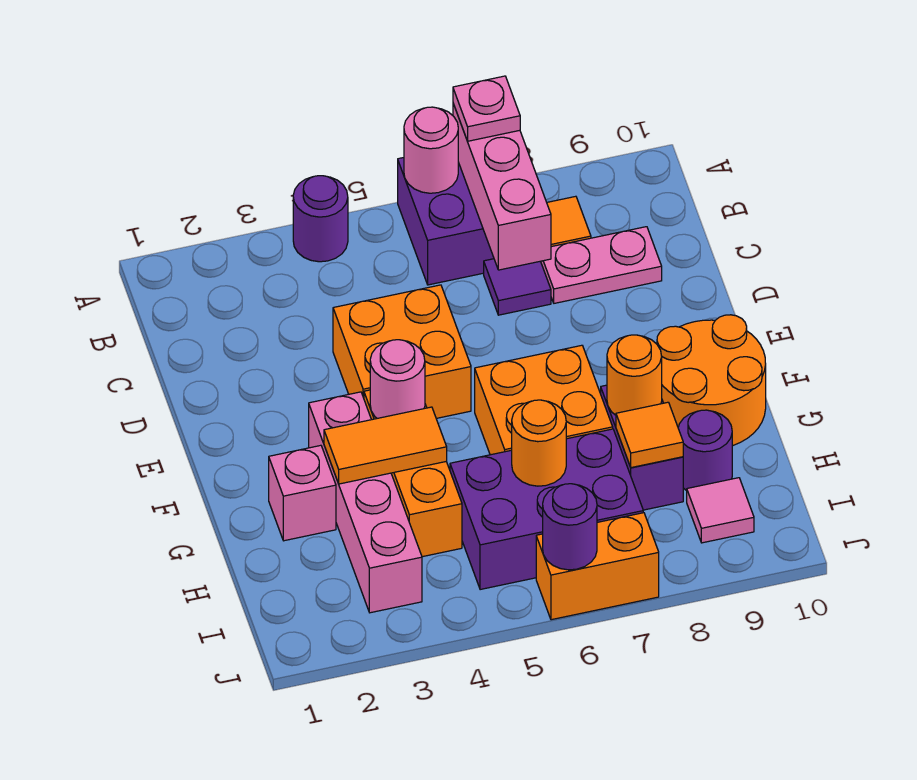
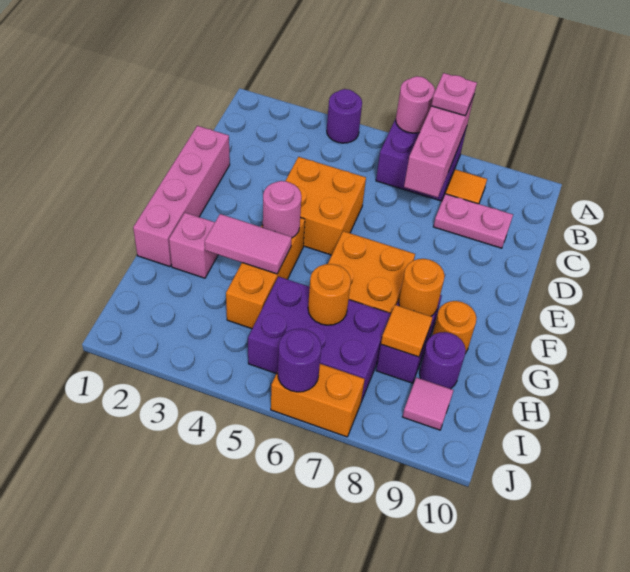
purple tile C7 level 1 -> none
pink brick F3:I3 level 1 -> pink brick D1:G1 level 1
orange round brick F9:G10 level 1 -> orange round brick G9 level 1
orange tile G3:G4 level 2 -> pink tile G3:G4 level 2

